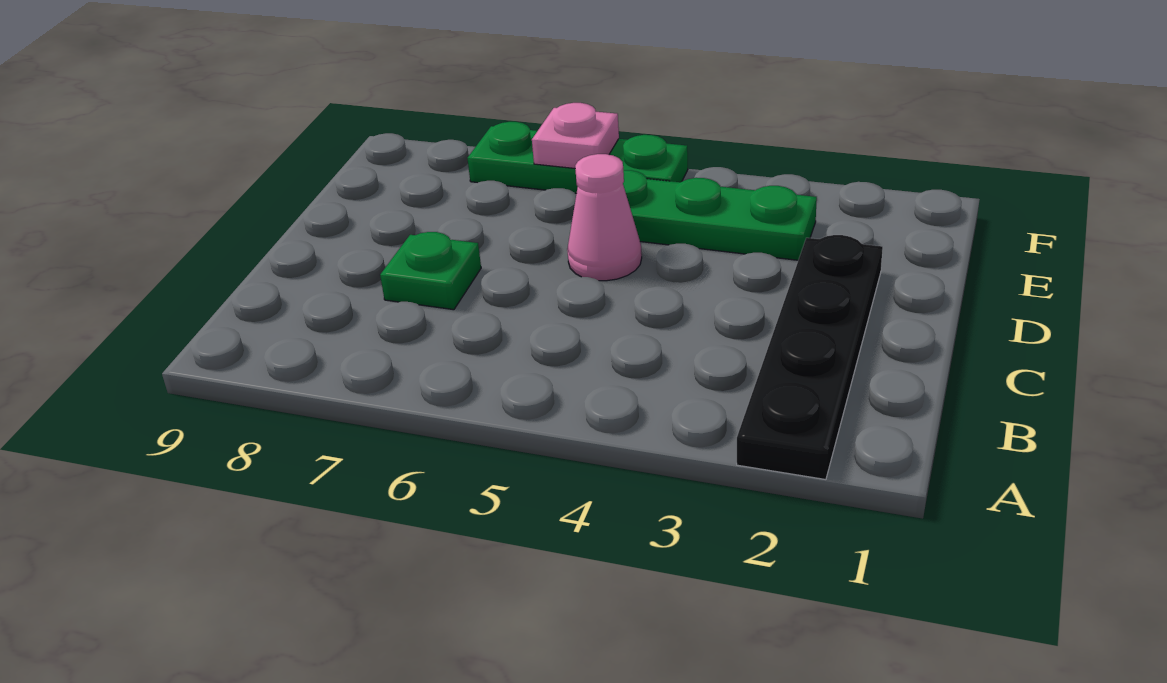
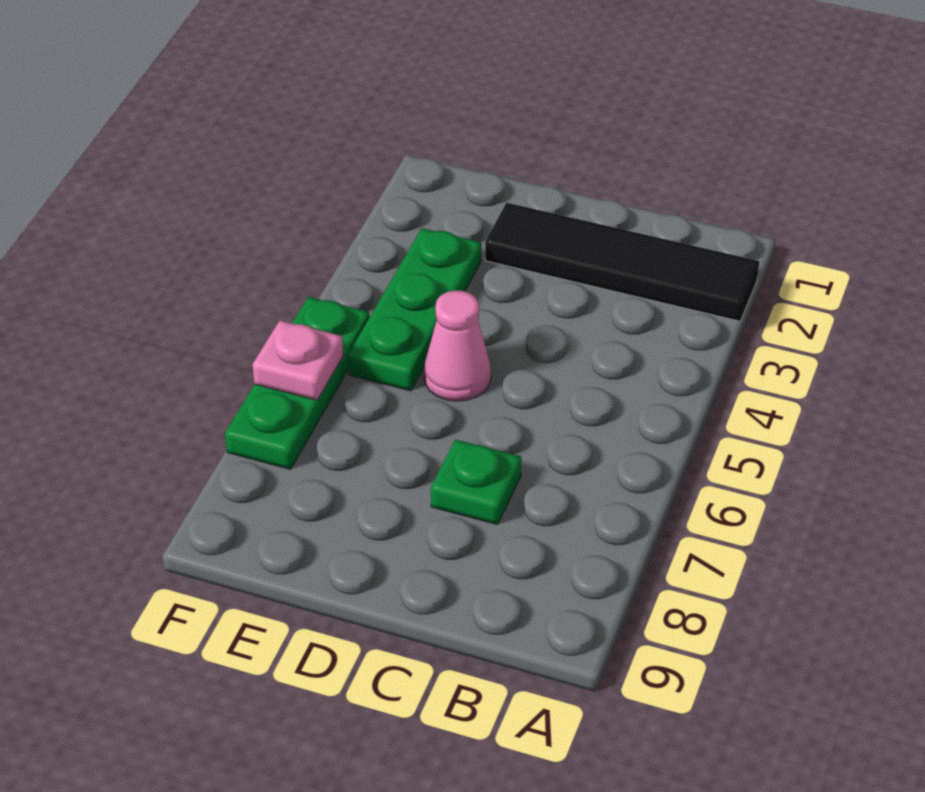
black plate A2:D2 level 1 -> black tile A2:D2 level 1

